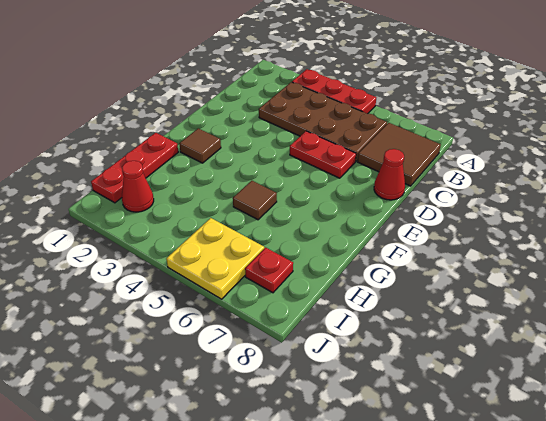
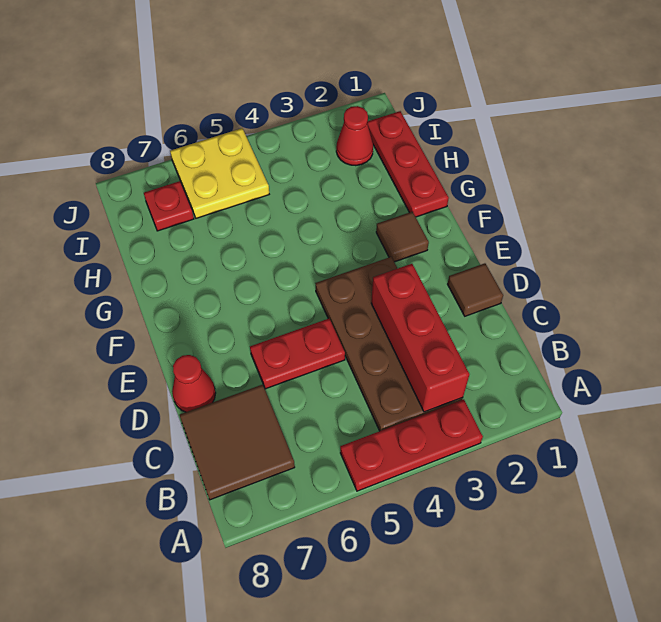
brown plate B3:C6 level 1 -> brown plate B3:E4 level 1
none -> red brick B3:D3 level 2
brown tile G5 level 1 -> brown tile D1 level 1

